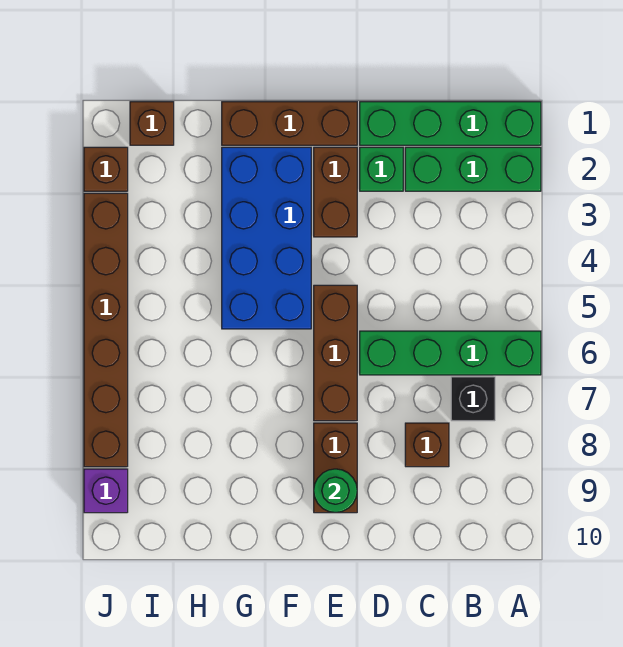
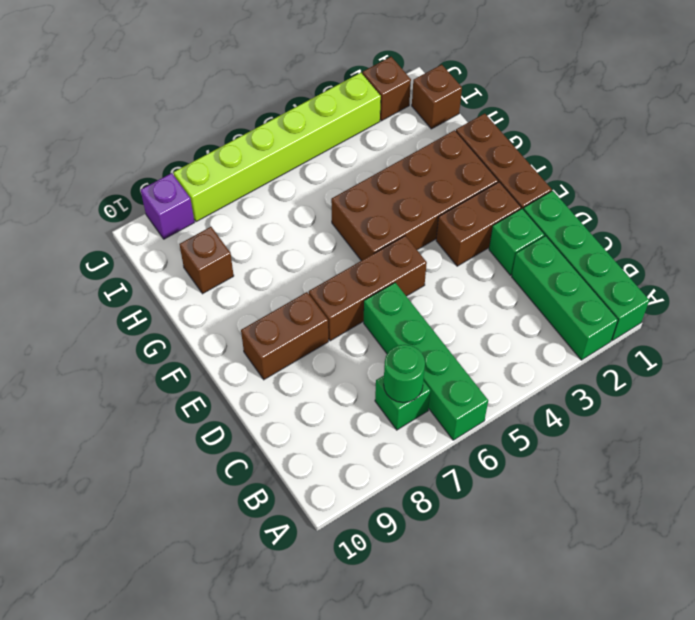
black brick B7 level 1 -> green brick B7 level 1
brown brick C8 level 1 -> brown brick H9 level 1
green round brick E9 level 2 -> green round brick B7 level 2
blue brick F2:G5 level 1 -> brown brick F2:G5 level 1
brown brick J3:J8 level 1 -> lime brick J3:J8 level 1

